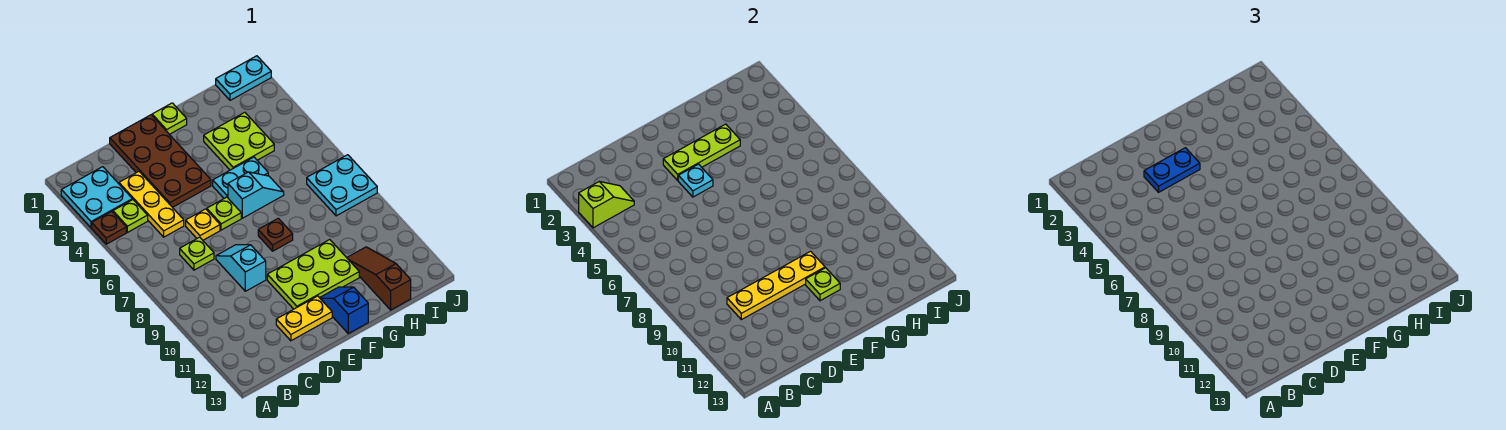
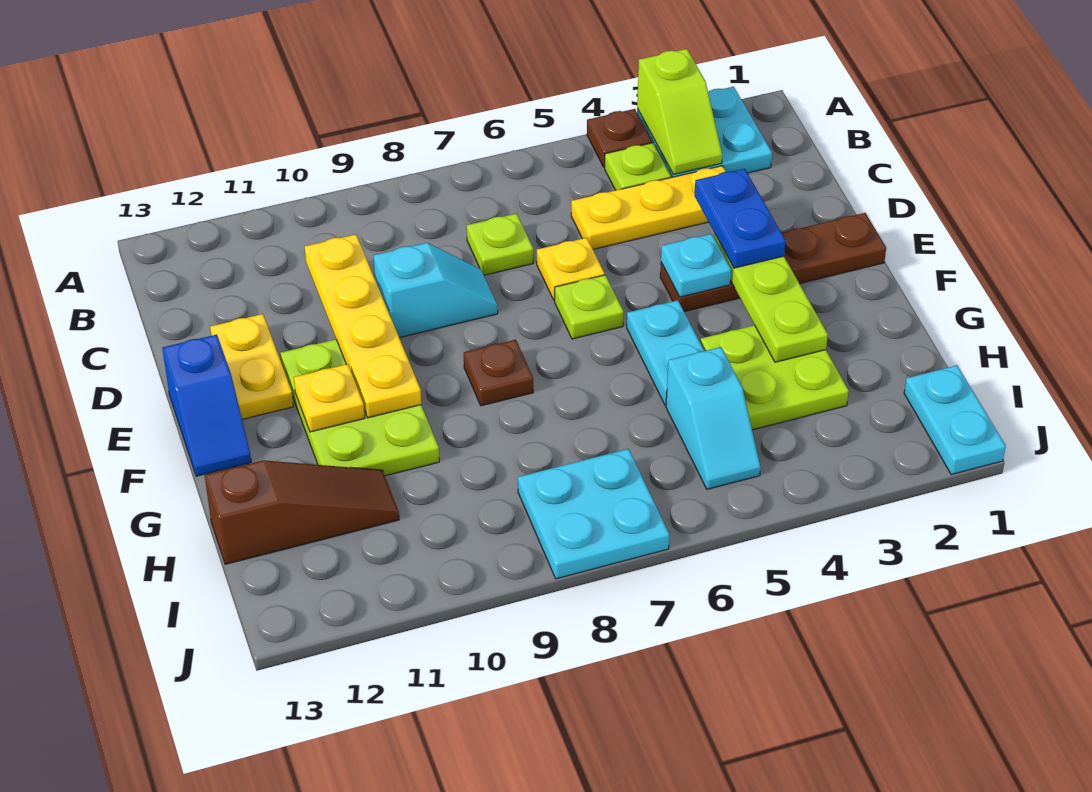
brown plate D1:E4 level 1 -> brown plate E1:E4 level 1
lime plate F1 level 1 -> none
cyan slope F6:G6 level 1 top F -> cyan slope H5:I5 level 1 top H
lime plate F11 level 2 -> yellow plate F11 level 2
blue slope F12:F13 level 1 top 13 -> blue slope E13:F13 level 1 top E

